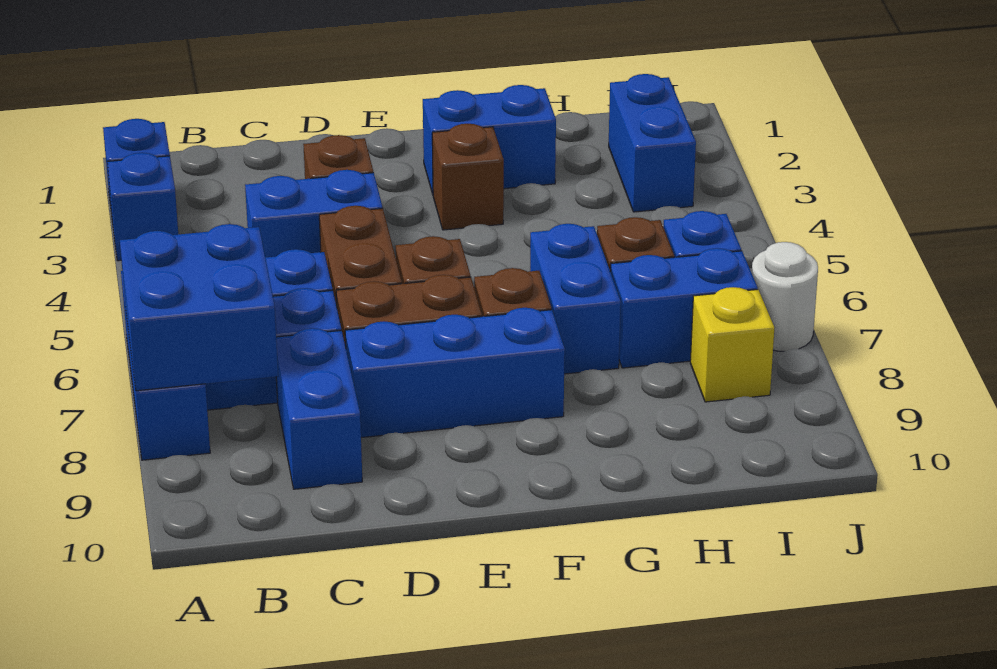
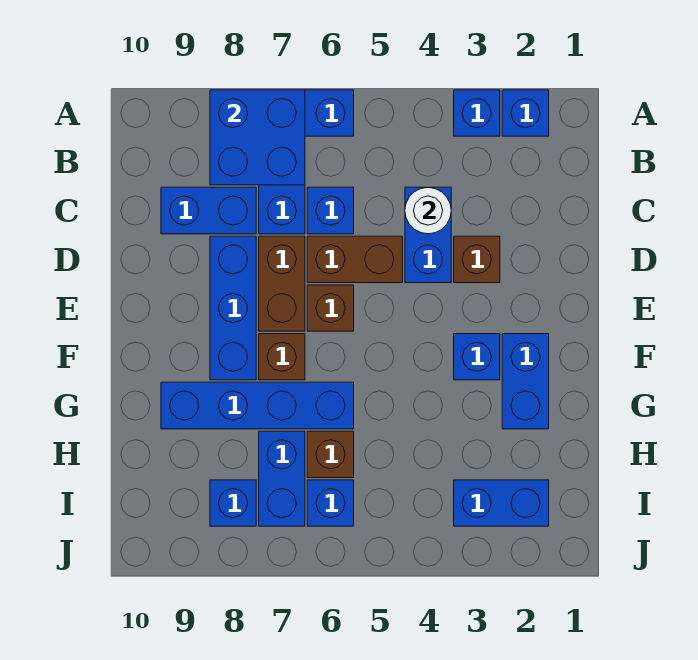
brown brick F3 level 1 -> blue brick F3 level 1
blue brick G6:G7 level 1 -> blue brick G6:G9 level 1
yellow brick I8 level 1 -> blue brick I8 level 1
white round brick J7 level 1 -> white round brick C4 level 2

